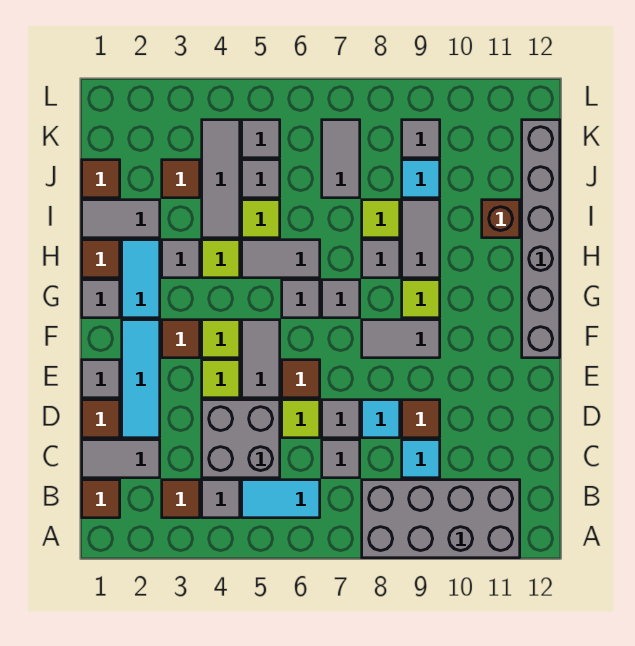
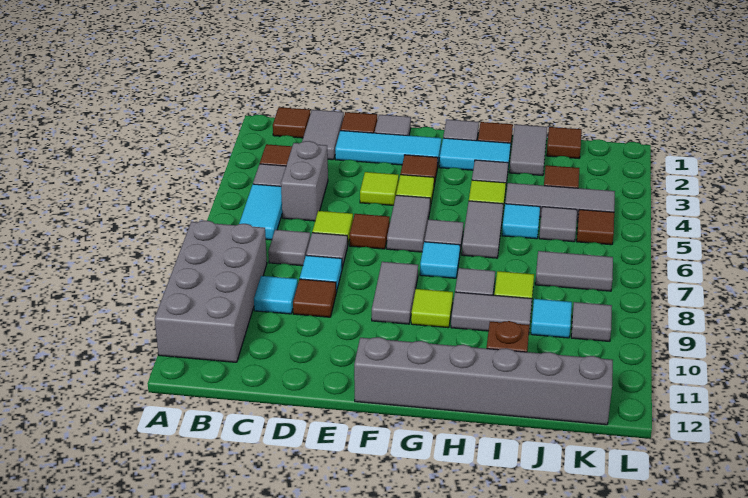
grey brick C4:D5 level 1 -> grey brick C4:C5 level 1
grey tile E5:F5 level 1 -> grey tile F5:F6 level 1
grey tile G7 level 1 -> cyan tile G7 level 1
lime tile I5 level 1 -> cyan tile I5 level 1
grey tile K5 level 1 -> brown tile K5 level 1

